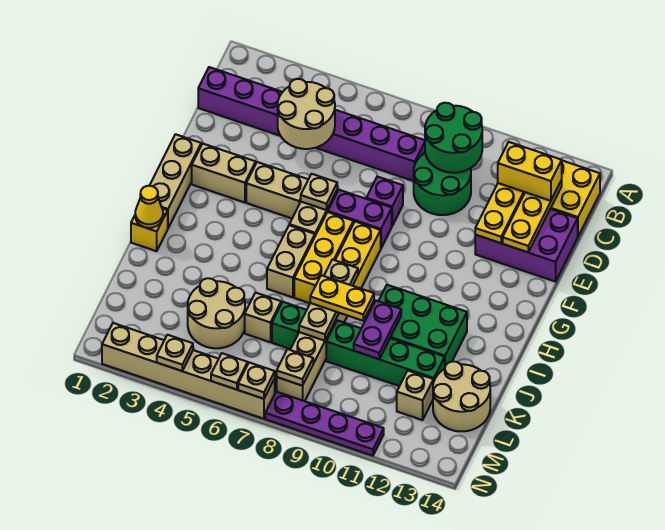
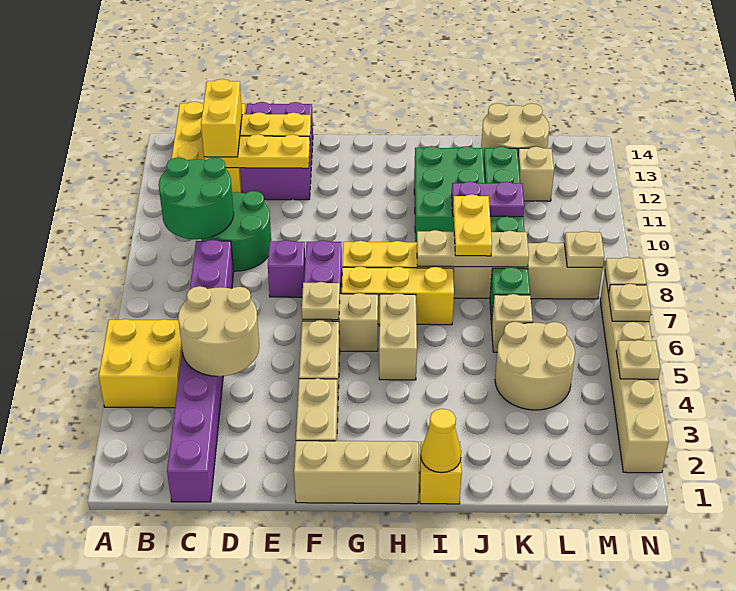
none -> yellow brick A4:B5 level 1
tan brick H6:I6 level 1 -> tan brick H5:H6 level 1
purple plate N8:N11 level 1 -> none

